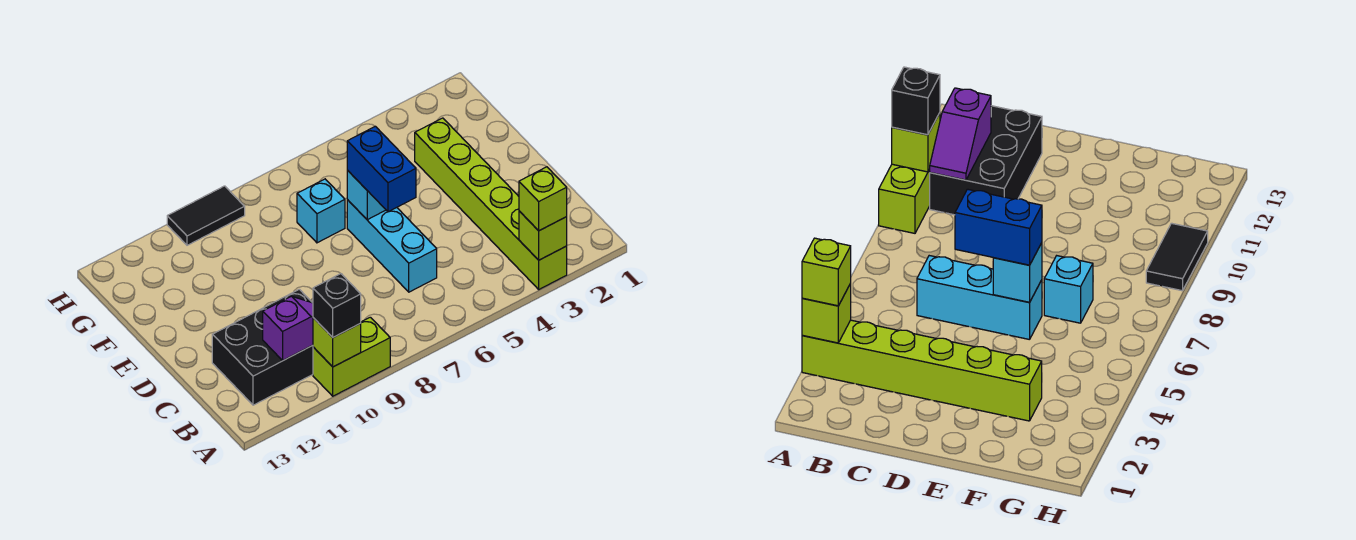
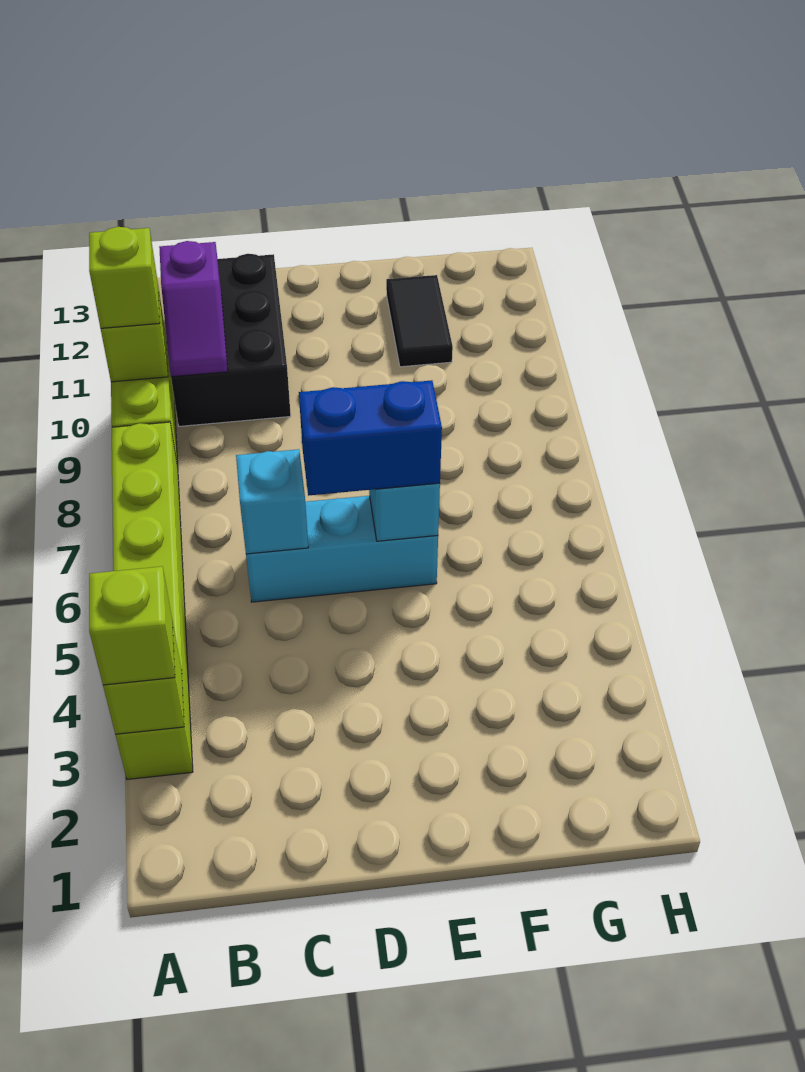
lime brick A3:F3 level 1 -> lime brick A3:A8 level 1
black brick A10 level 3 -> lime brick A10 level 3
cyan brick F7 level 1 -> cyan brick C6 level 2
black tile H9:H10 level 1 -> black tile F11:F12 level 1

